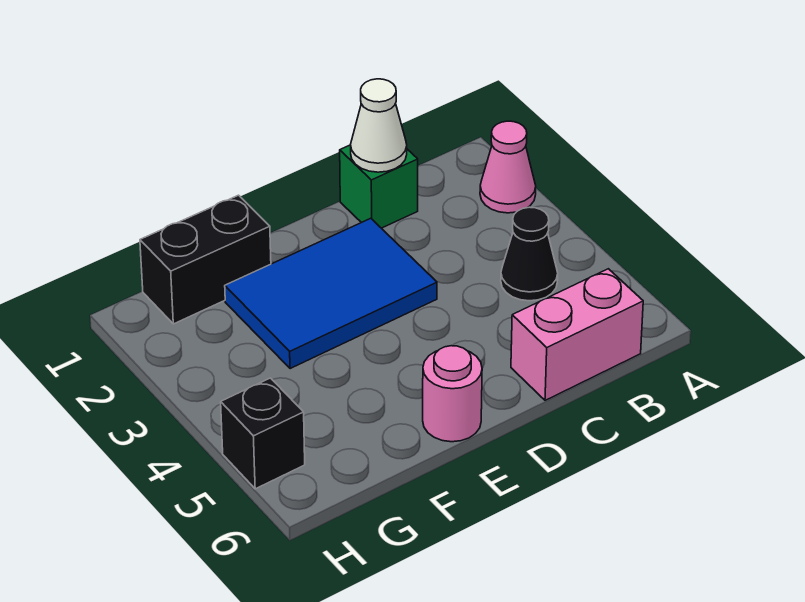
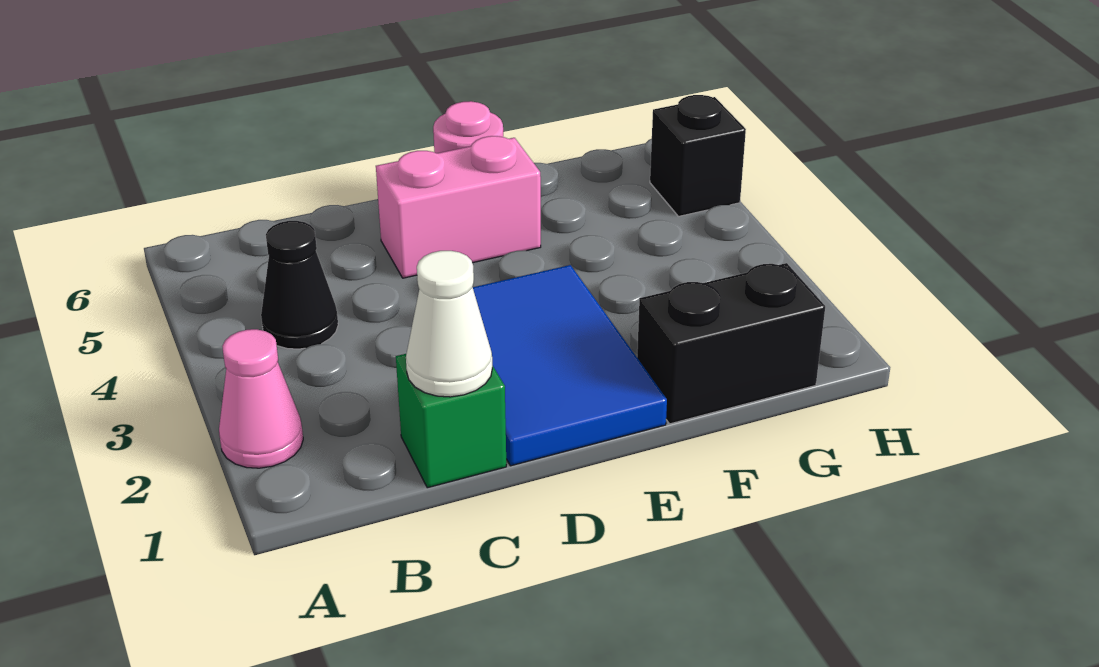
pink brick B6:C6 level 1 -> pink brick D5:E5 level 1
blue tile D2:F3 level 1 -> blue tile D1:E3 level 1

